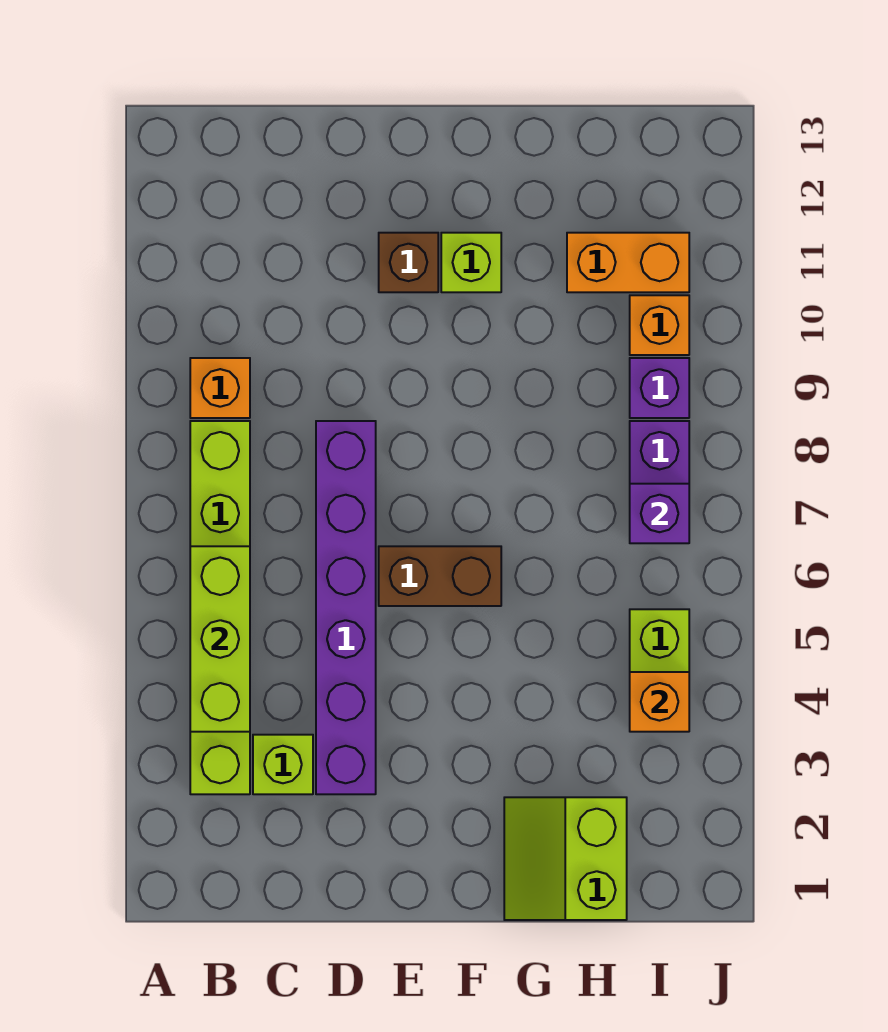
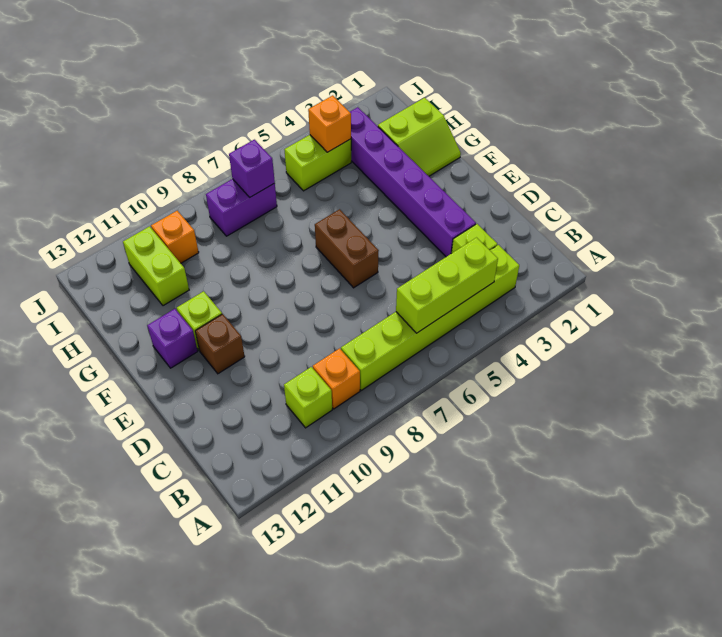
none -> lime brick B10 level 1
purple brick D3:D8 level 1 -> purple brick D3:I3 level 1
orange brick H11:I11 level 1 -> lime brick H11:I11 level 1
purple brick I9 level 1 -> purple brick F12 level 1

